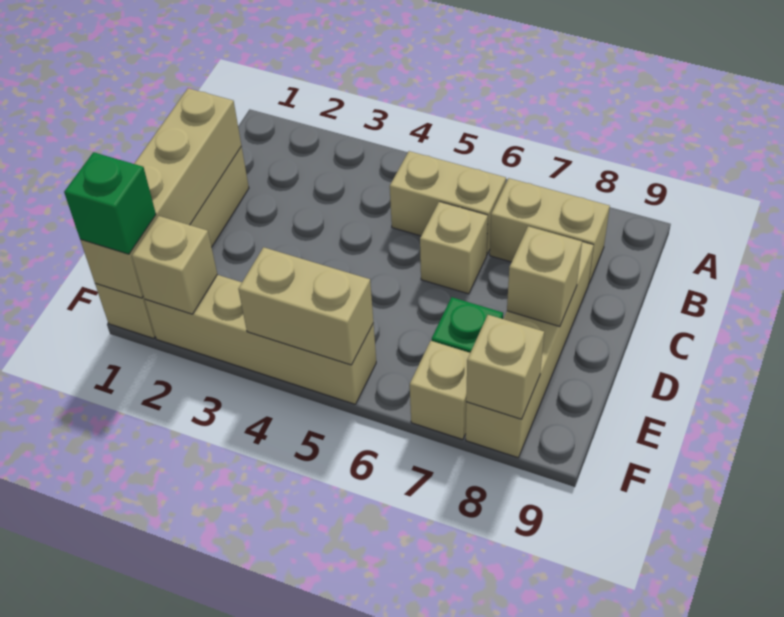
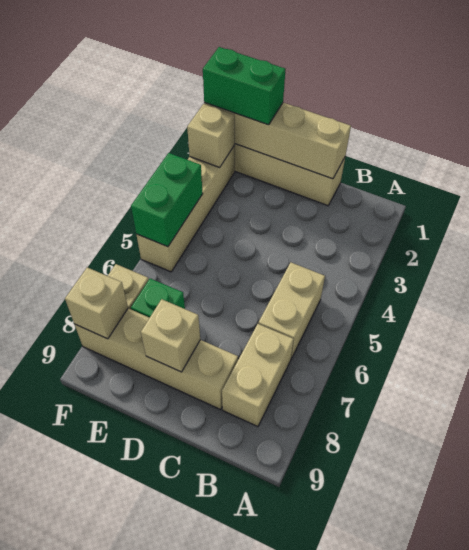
tan brick C6 level 1 -> none
green brick F1 level 3 -> green brick E1:F1 level 3
tan brick F4:F5 level 2 -> green brick F4:F5 level 2

